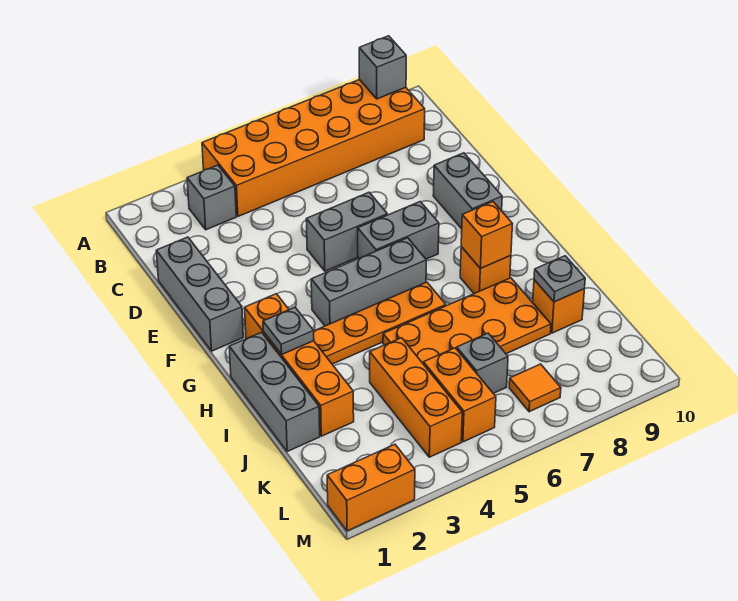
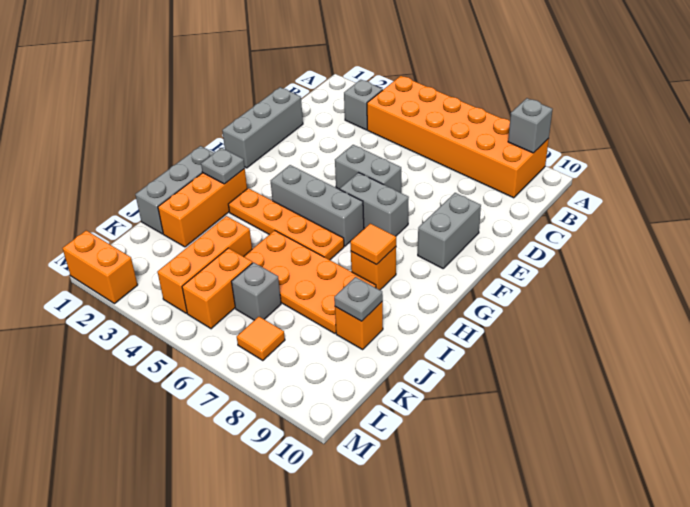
orange brick G2:J2 level 1 -> orange brick H2:J2 level 1
orange brick H8 level 2 -> orange tile H8 level 2

